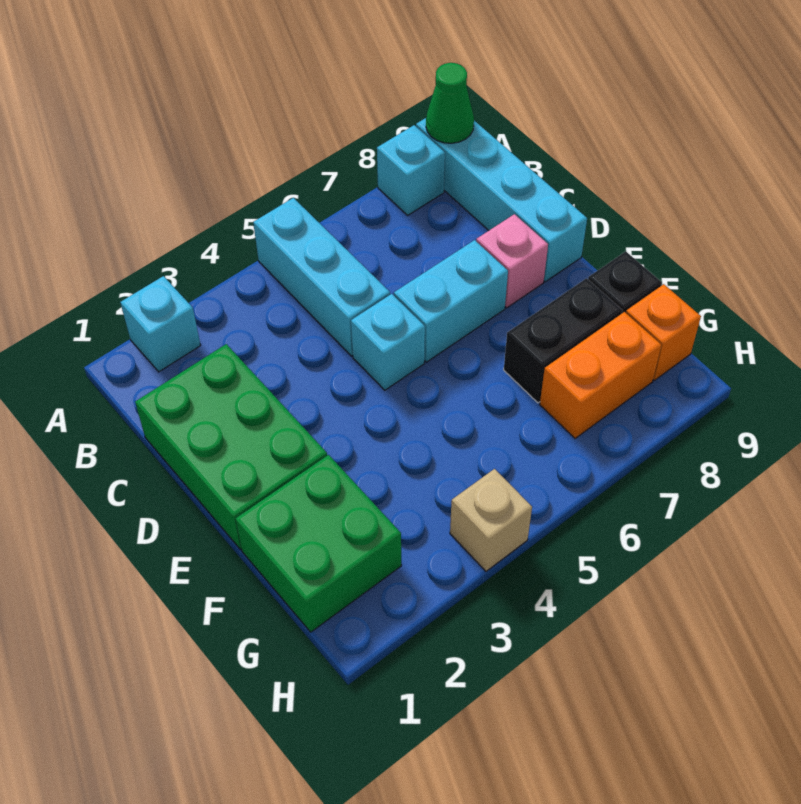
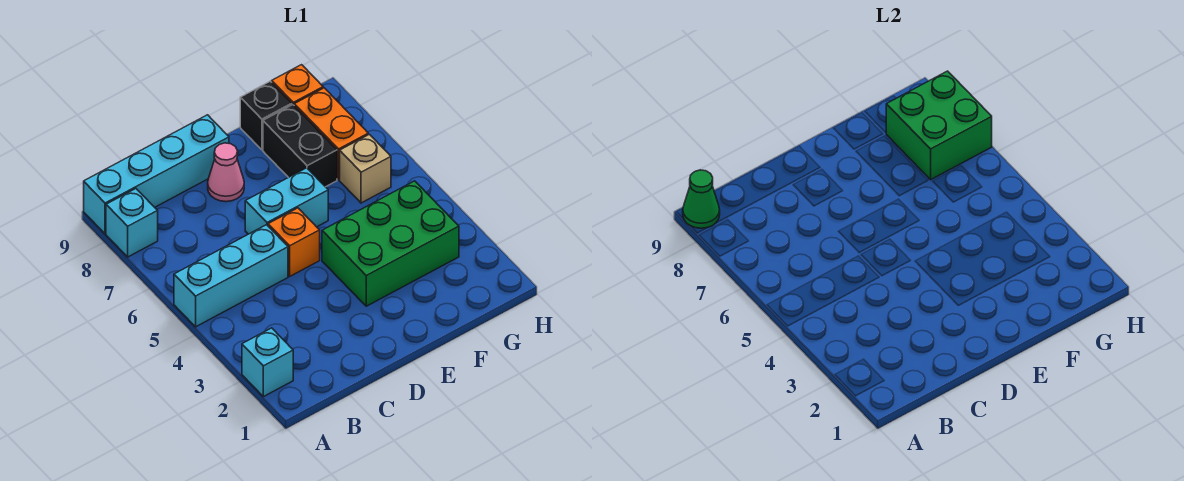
green brick C1:E2 level 1 -> green brick E3:G4 level 1
cyan brick D5 level 1 -> orange brick D5 level 1
cyan brick D6:D7 level 1 -> cyan brick D6:E6 level 1
pink brick D8 level 1 -> pink cone D8 level 1
green brick F1:G2 level 1 -> green brick G7:H8 level 2
tan brick H4 level 1 -> tan brick G6 level 1

